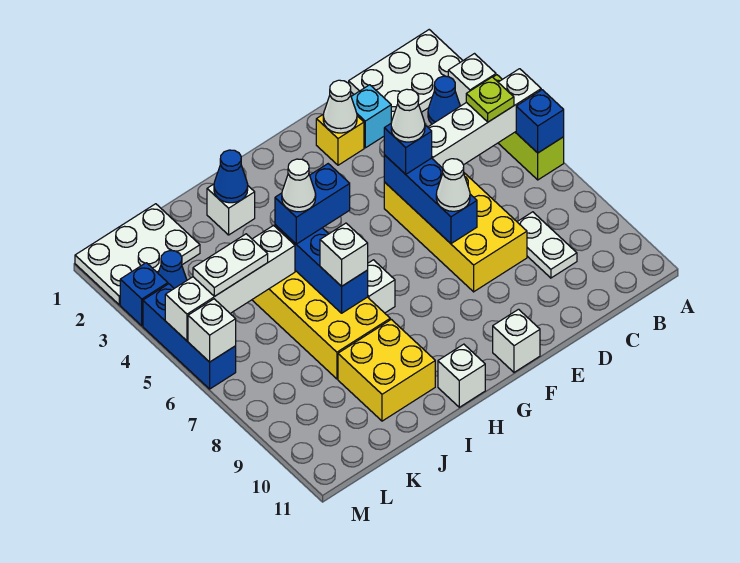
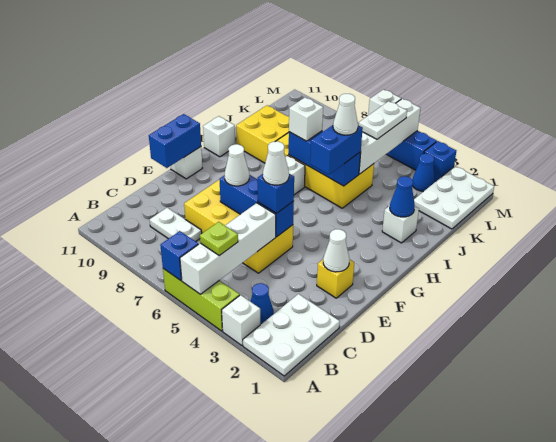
cyan brick D2 level 1 -> none
none -> blue brick E11:F11 level 2

